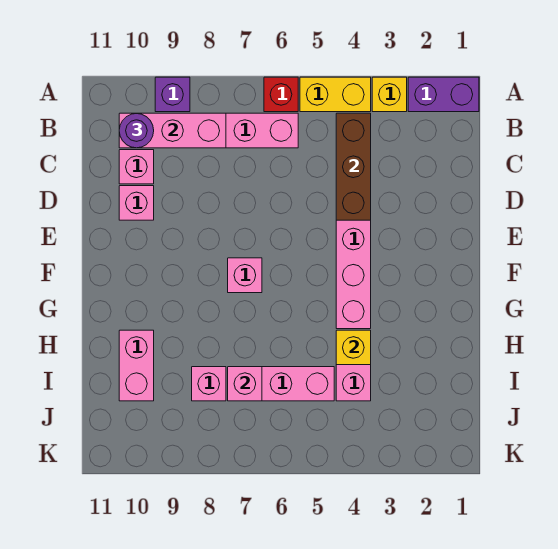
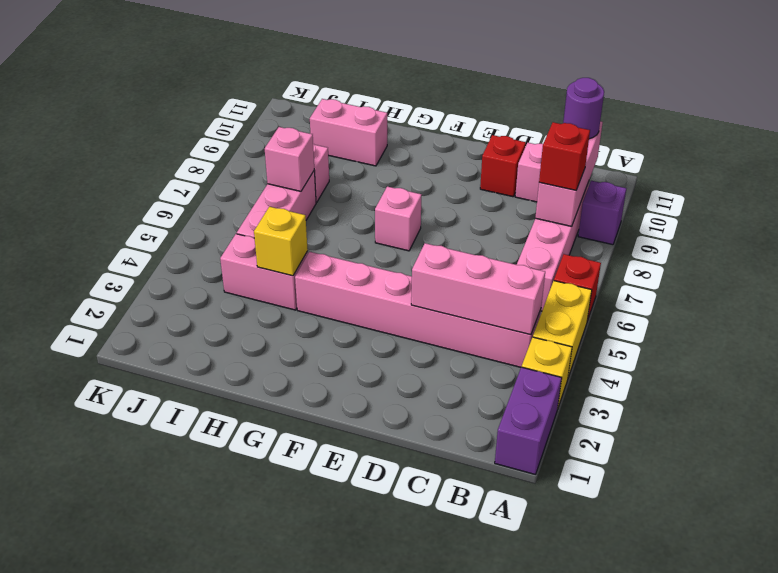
brown brick B4:D4 level 2 -> pink brick B4:D4 level 2
none -> red brick B8 level 3
pink brick D10 level 1 -> red brick D10 level 1

